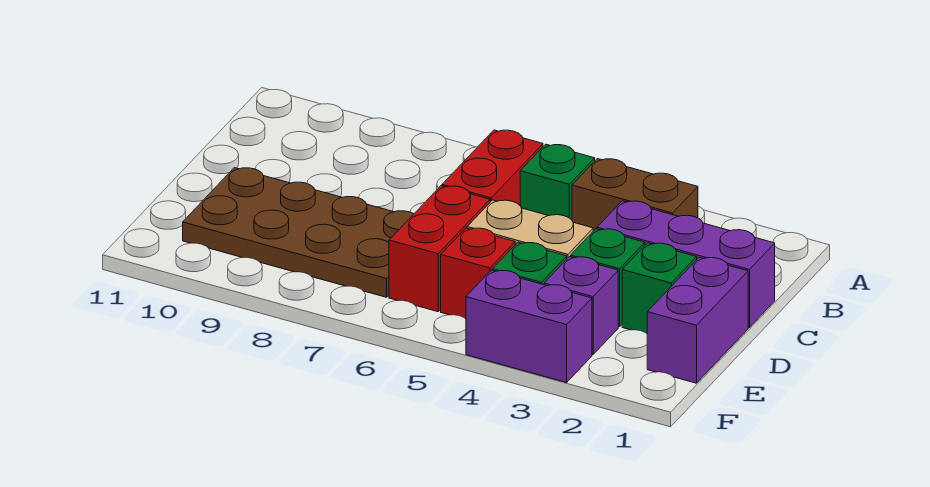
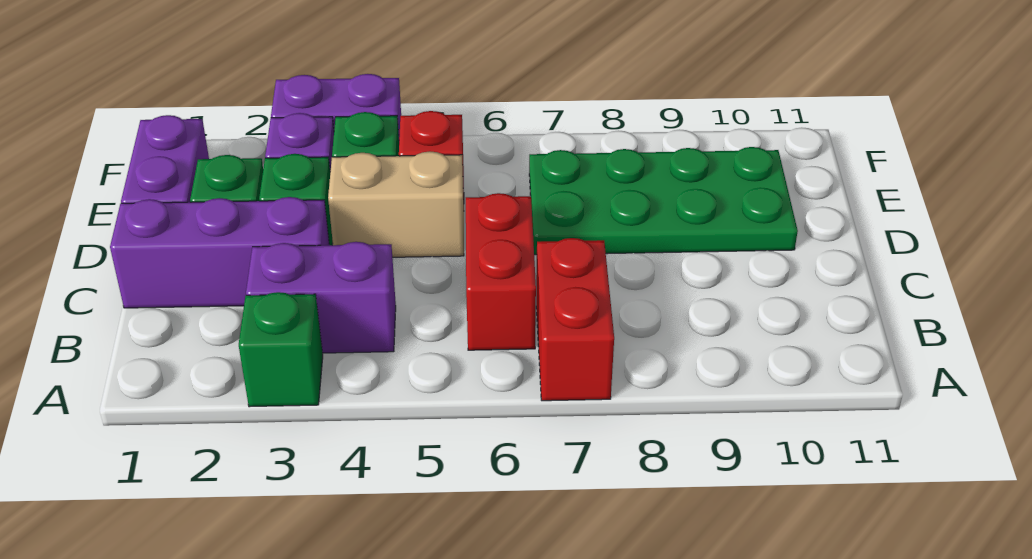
brown brick B3:B4 level 1 -> purple brick B3:B4 level 1
green brick B5 level 1 -> green brick A3 level 1
red brick D6:E6 level 1 -> red brick A7:B7 level 1
brown plate D7:E10 level 1 -> green plate D7:E10 level 1

